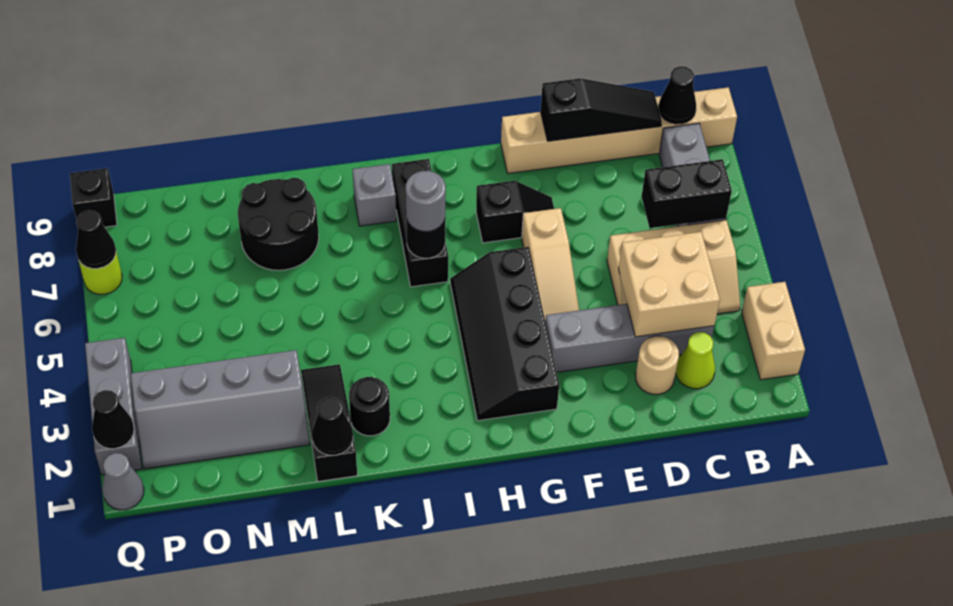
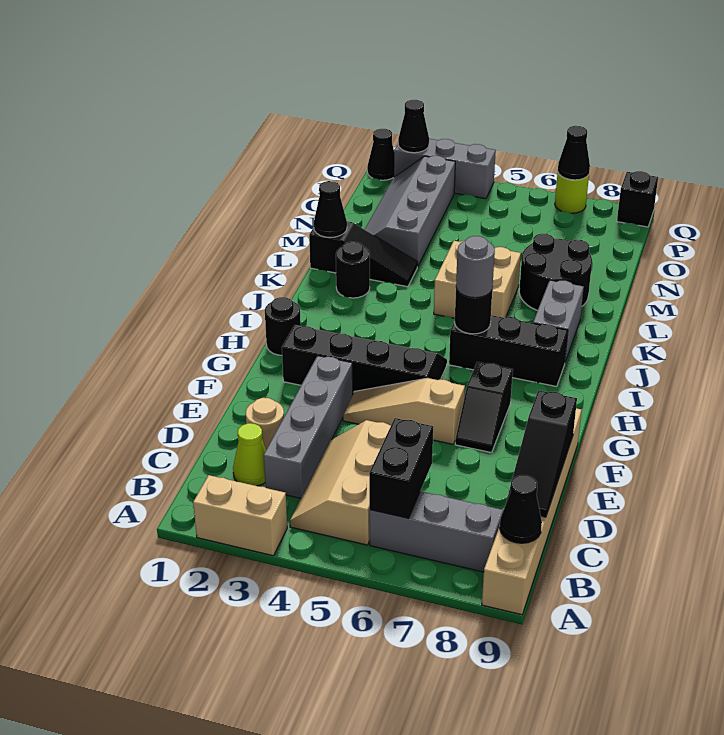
tan brick C3:D4 level 2 -> tan brick K5:L6 level 1
none -> black round brick H1 level 1
grey brick J8 level 1 -> grey brick J8:K8 level 1
grey cone Q1 level 1 -> black cone Q1 level 1

